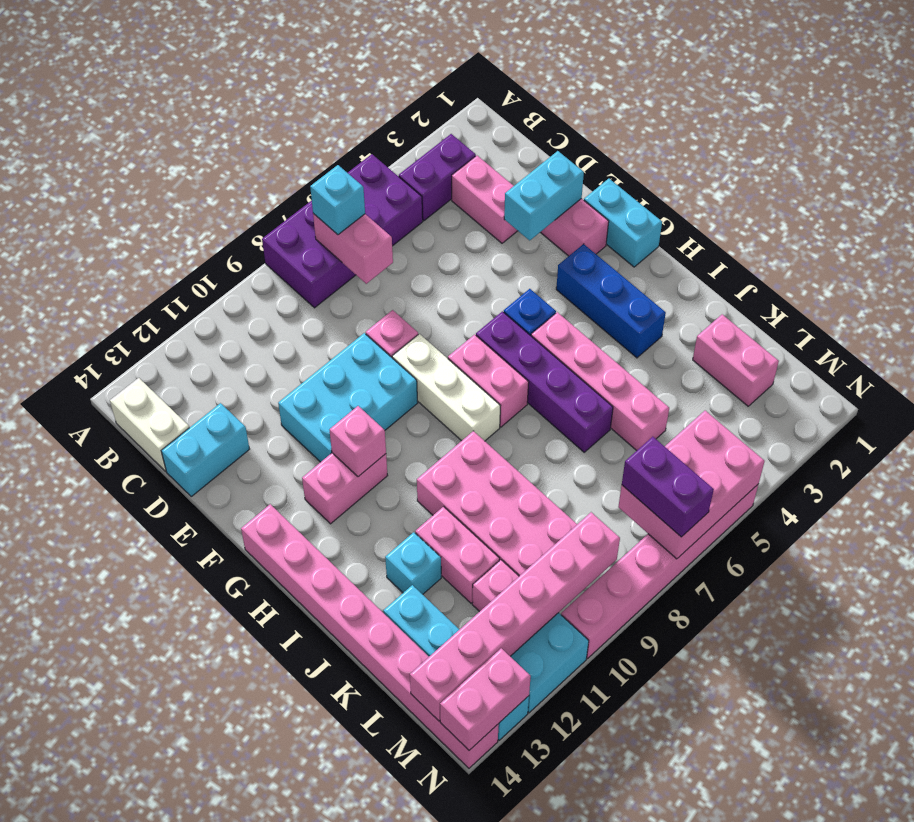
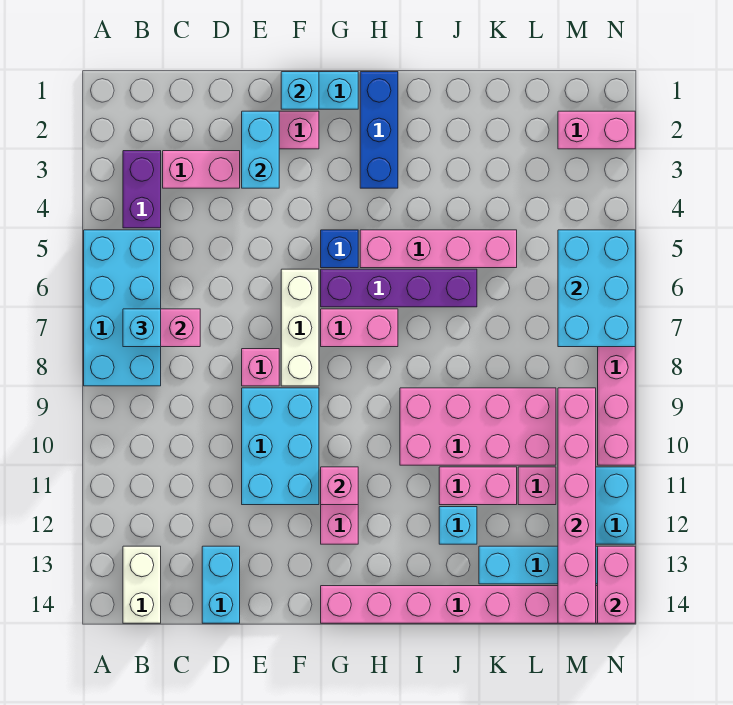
purple brick A5:B8 level 1 -> cyan brick A5:B8 level 1
white brick B14:C14 level 1 -> white brick B13:B14 level 1
none -> cyan brick F1 level 2
white brick F8:H8 level 1 -> white brick F6:F8 level 1
blue brick G3:I3 level 1 -> blue brick H1:H3 level 1
pink brick K2:L2 level 1 -> pink brick M2:N2 level 1
pink brick M5:N7 level 2 -> cyan brick M5:N7 level 2
purple brick M7:N7 level 3 -> none

